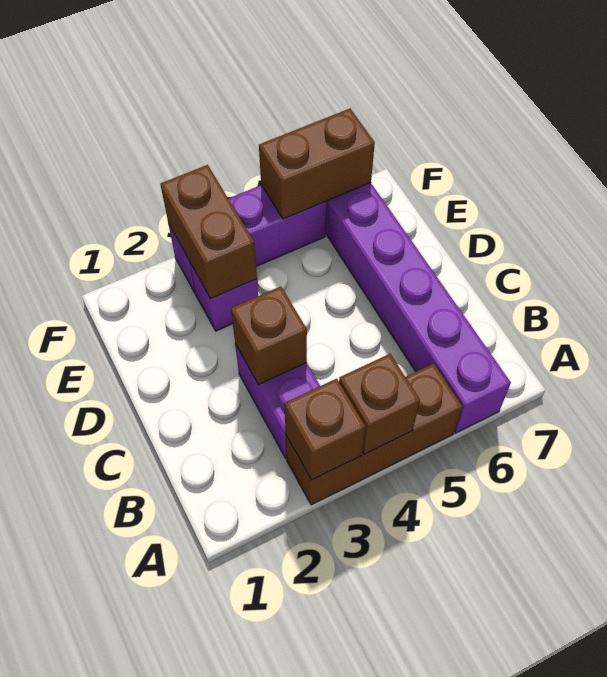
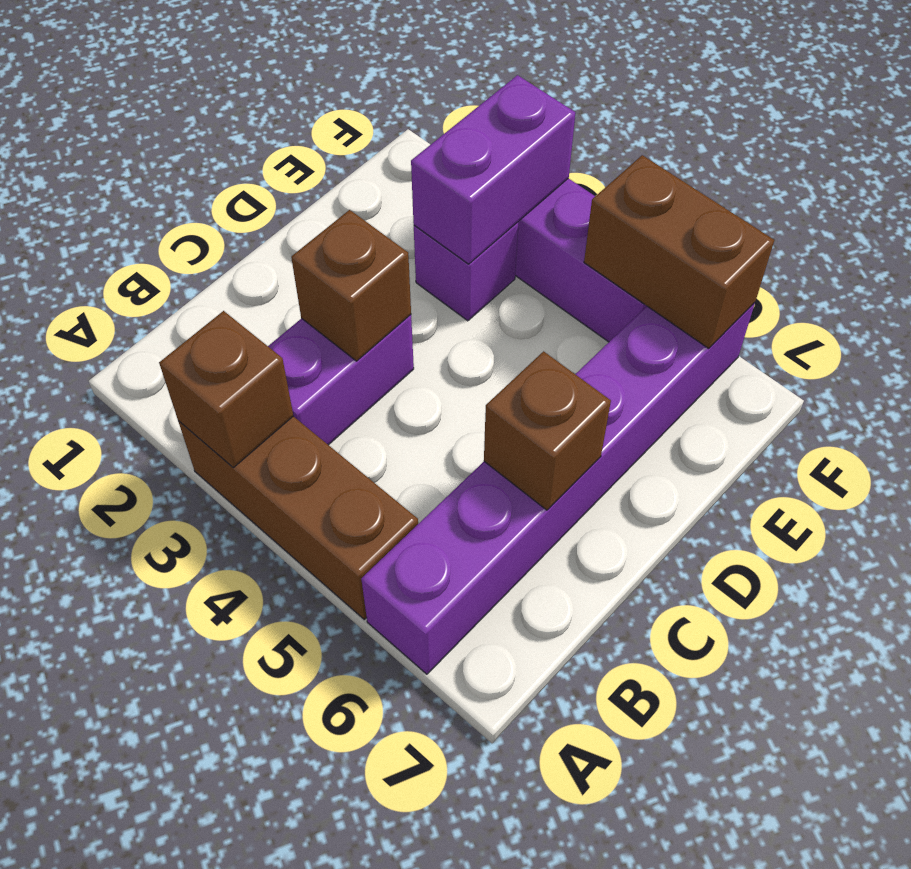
brown brick A4 level 2 -> brown brick C6 level 2
brown brick E3:F3 level 2 -> purple brick E3:F3 level 2

